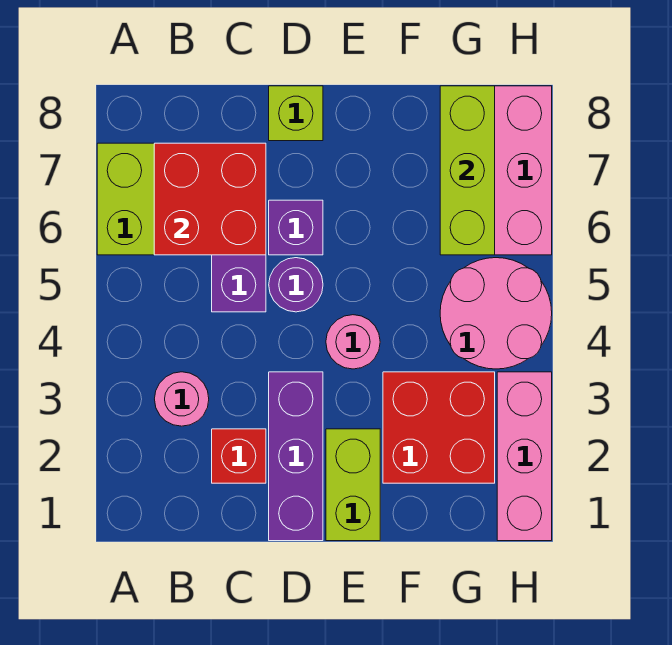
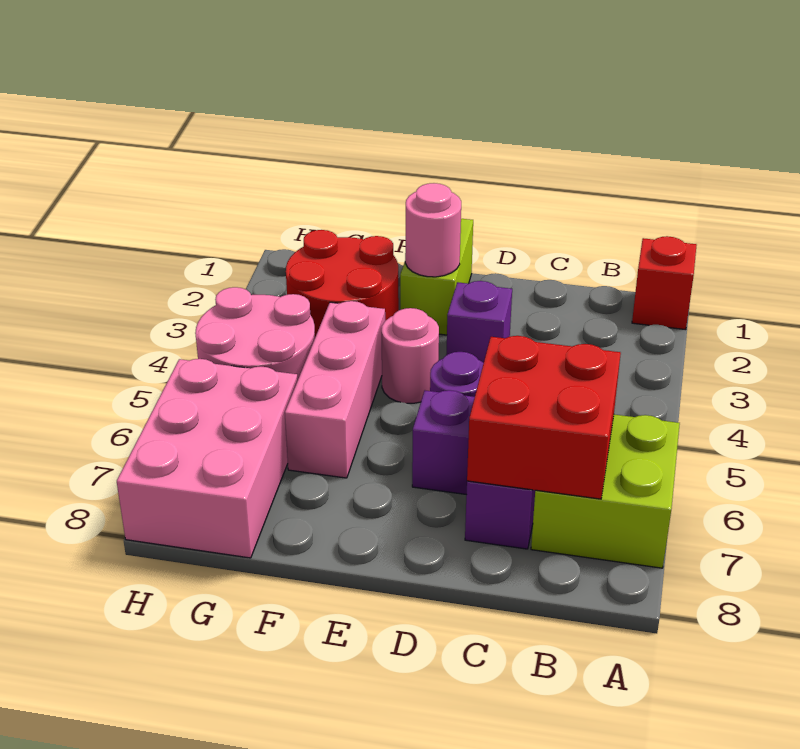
pink round brick B3 level 1 -> pink round brick E2 level 2
red brick C2 level 1 -> red brick A1 level 1
purple brick D1:D3 level 1 -> purple brick D3 level 1
lime brick D8 level 1 -> none
red brick F2:G3 level 1 -> red round brick F2:G3 level 1
lime brick G6:G8 level 2 -> none
pink brick H1:H3 level 1 -> pink brick F4:F6 level 1

